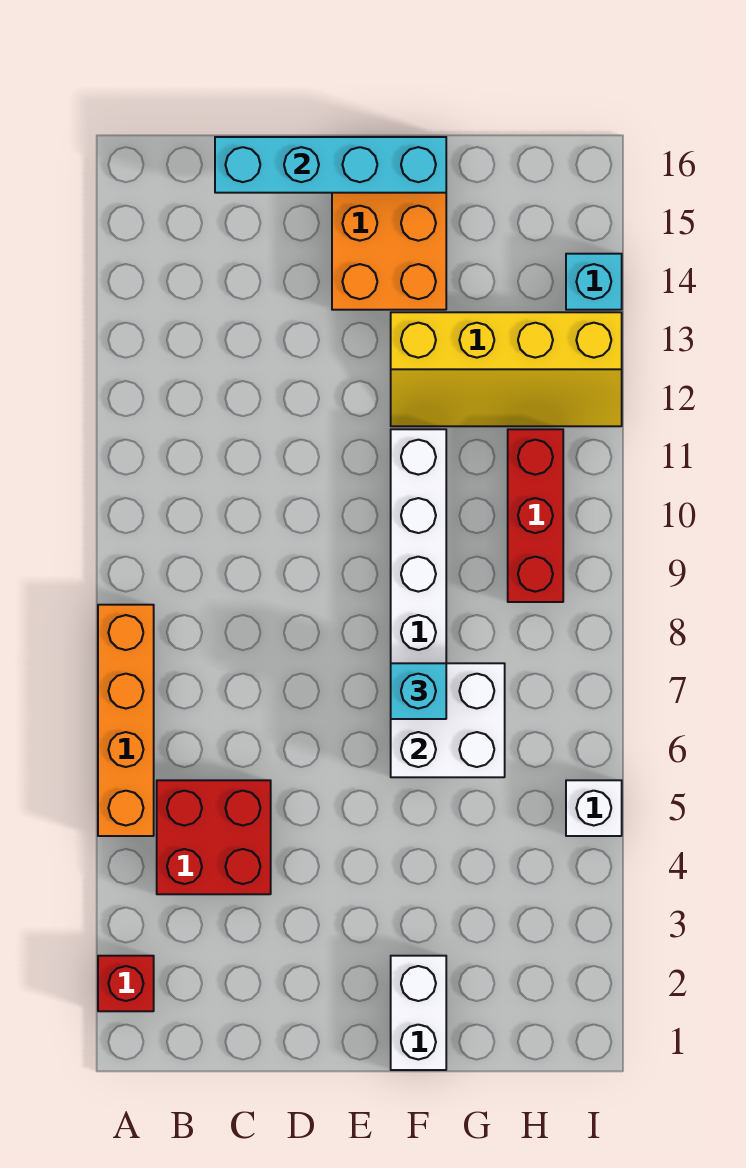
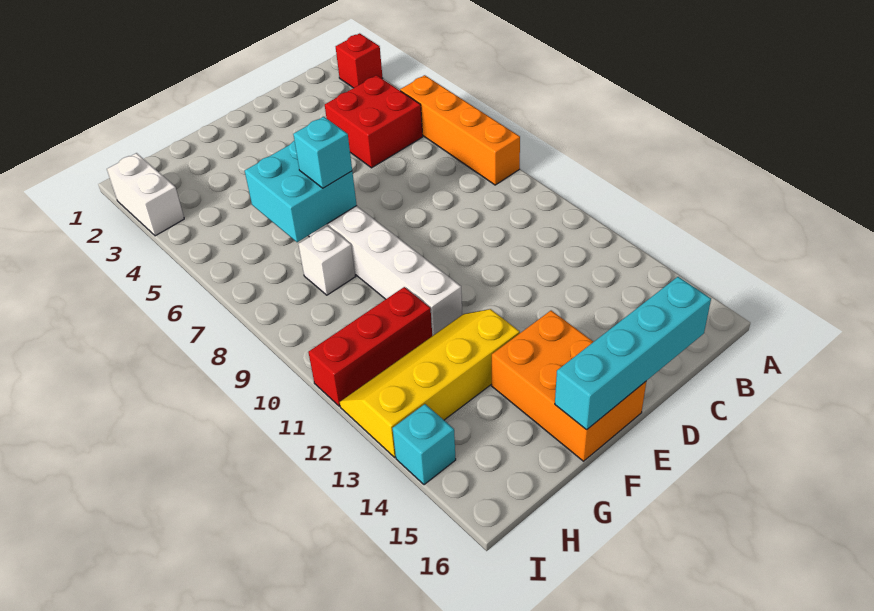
white brick F1:F2 level 1 -> white brick I2:I3 level 1
white brick F6:G7 level 2 -> cyan brick F6:G7 level 2
red brick H9:H11 level 1 -> red brick G11:I11 level 1
white brick I5 level 1 -> white brick G8 level 1

